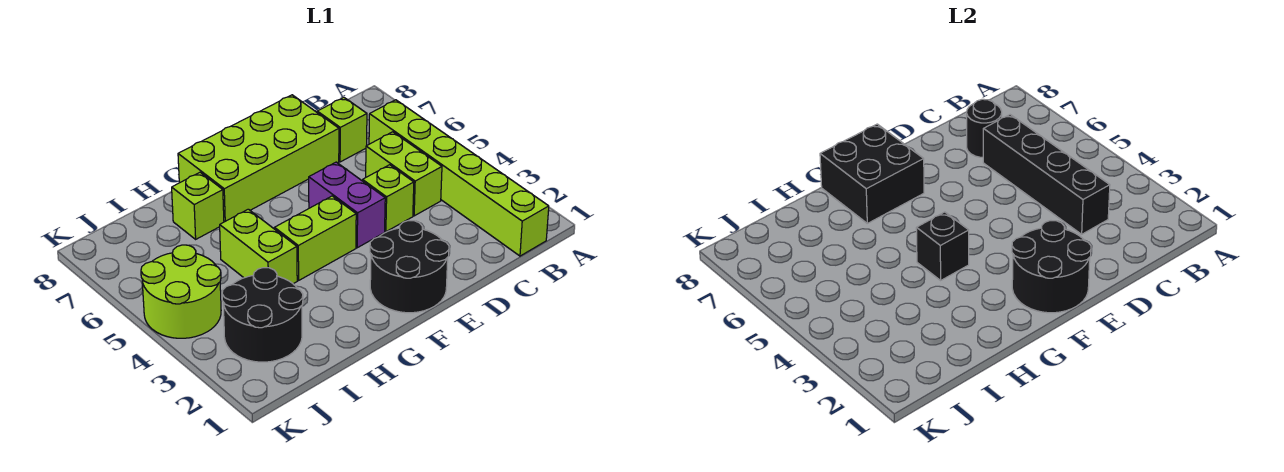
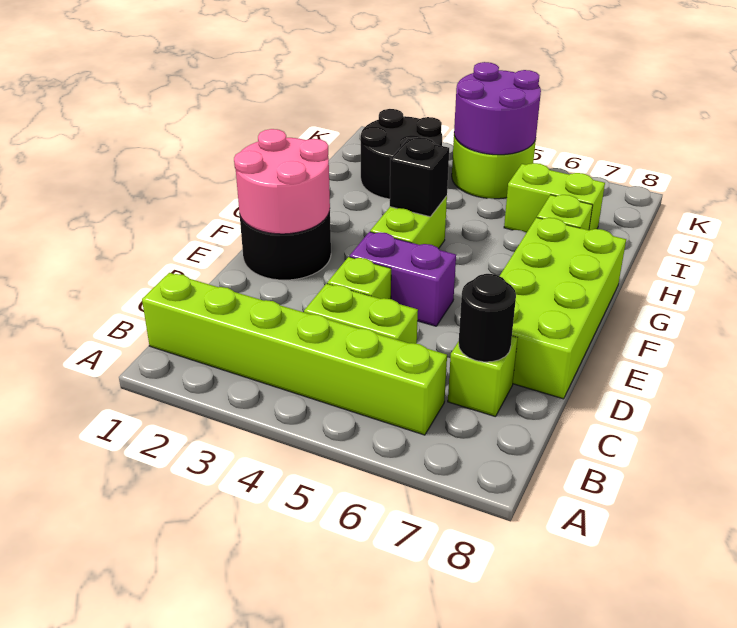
black brick C3:C6 level 2 -> none
black round brick E1:F2 level 2 -> pink round brick E1:F2 level 2
black brick F7:G8 level 2 -> none
lime brick H4:H5 level 1 -> lime brick I6:I7 level 1
none -> purple round brick J4:K5 level 2

